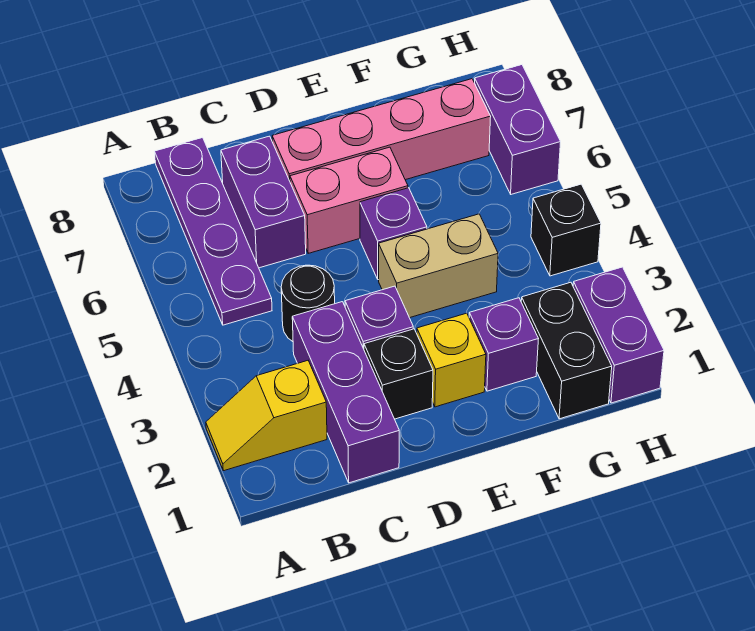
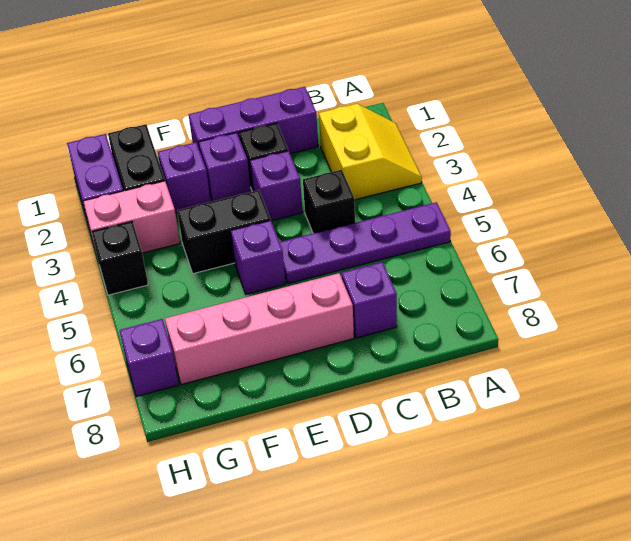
yellow slope A2:B2 level 1 top B -> yellow slope A2:B3 level 1 top B
purple plate B5:B8 level 1 -> purple plate A5:D5 level 1
purple brick C1:C3 level 1 -> purple brick C1:E1 level 1
black round brick C4 level 1 -> black brick C4 level 1
purple brick C6:C7 level 1 -> purple brick C7 level 1
pink brick D6:E6 level 1 -> pink brick G3:H3 level 1
yellow brick E2 level 1 -> purple brick E2 level 1
tan brick E4:F4 level 1 -> black brick E4:F4 level 1
purple brick H6:H7 level 1 -> purple brick H7 level 1

